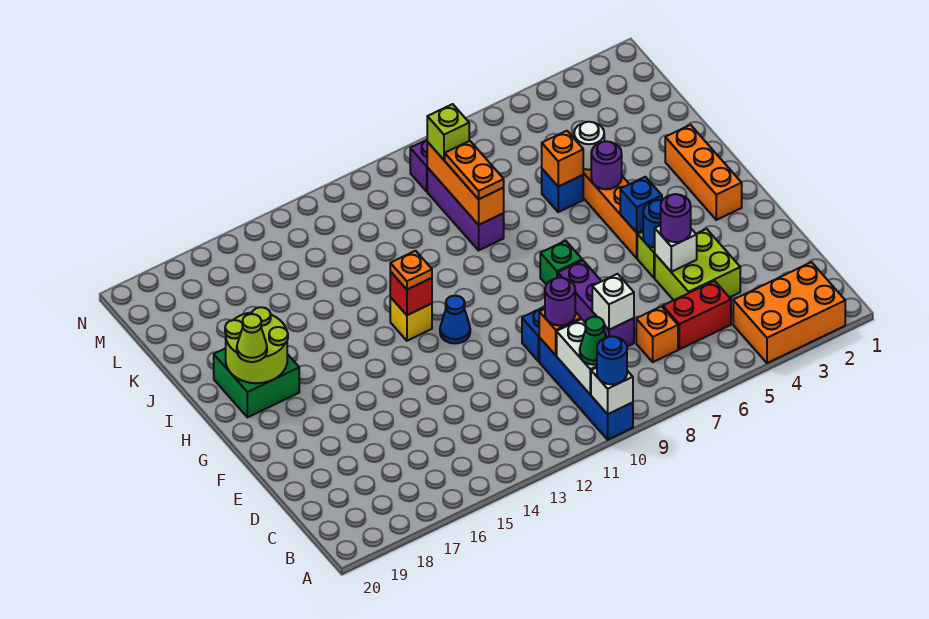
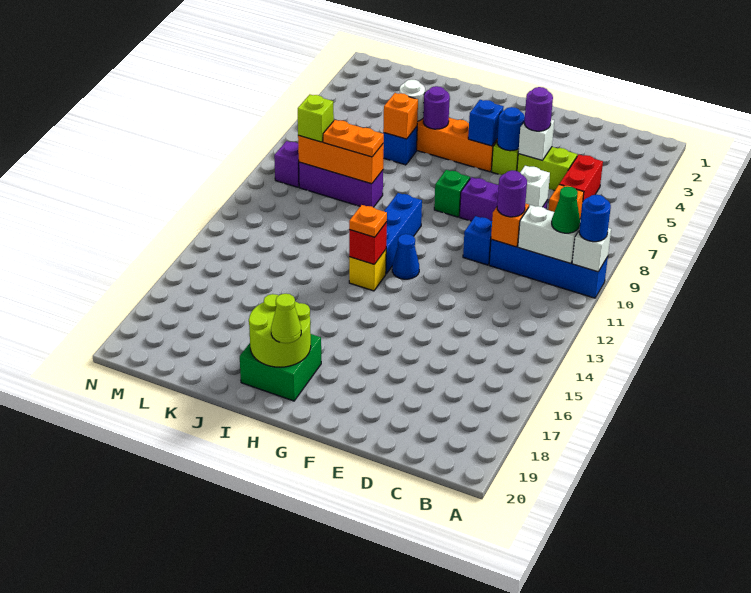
orange brick A2:B4 level 1 -> none
lime brick D4:E5 level 1 -> lime brick D5:E5 level 1
orange brick G2:I2 level 1 -> none
none -> blue brick H10:H12 level 1

